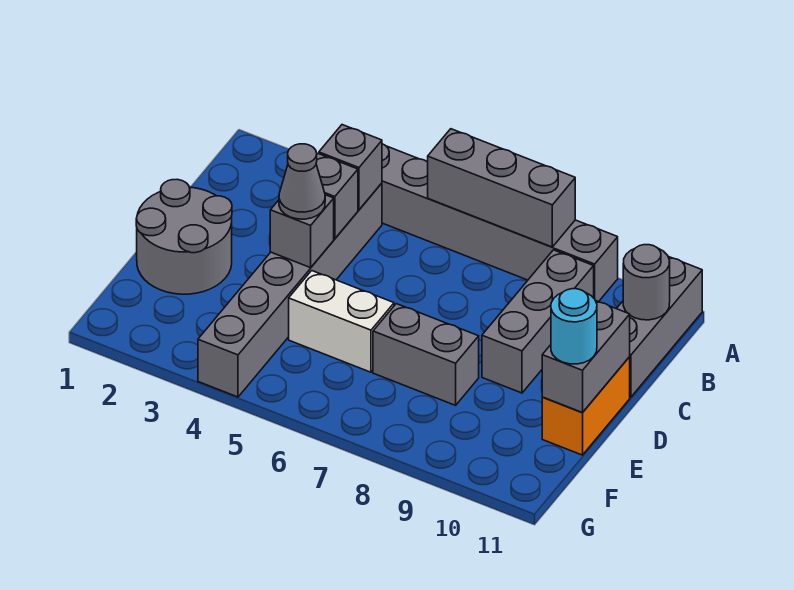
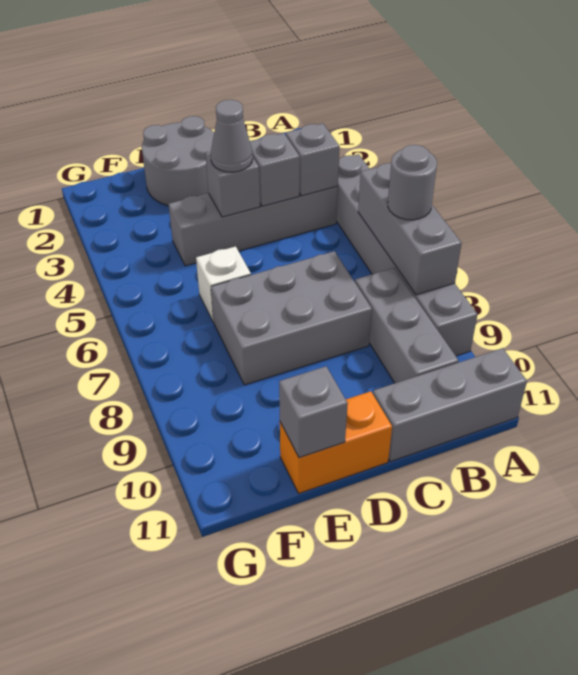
grey brick B4:G4 level 1 -> grey brick B4:E4 level 1
grey brick B9:D9 level 1 -> grey brick B8:B10 level 1
grey round brick B11 level 2 -> grey round brick A7 level 3
grey brick D11:E11 level 2 -> grey brick E11 level 2
white brick E5:E6 level 1 -> white brick E6 level 1
grey brick E7:E8 level 1 -> grey brick C7:E8 level 1
cyan round brick E11 level 3 -> none

